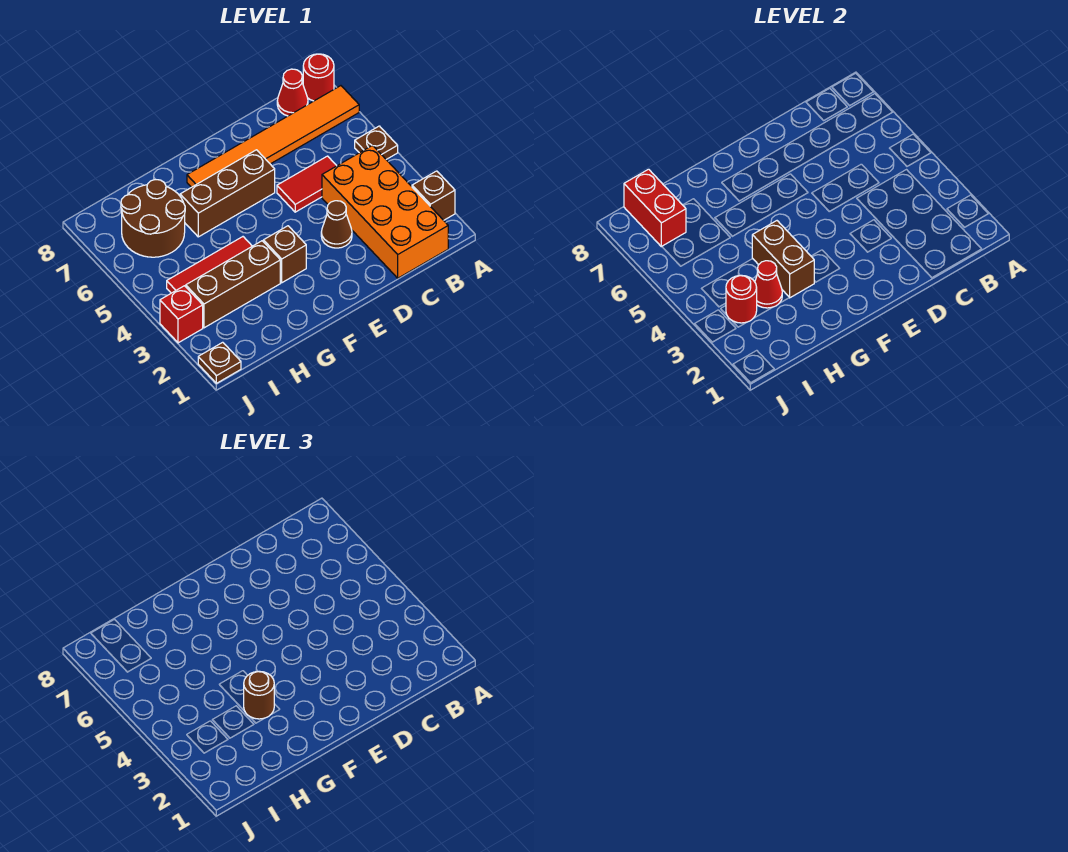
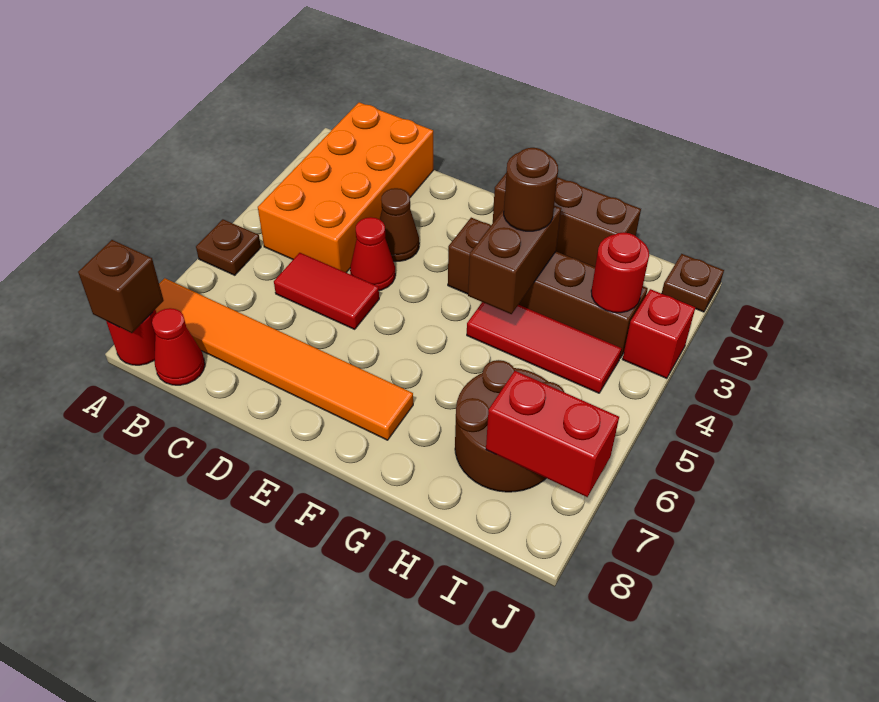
brown brick A2 level 1 -> brown brick A8 level 2
brown brick E6:G6 level 1 -> brown brick F1:H1 level 1
red cone H3 level 2 -> red cone D4 level 1
red brick I7:I8 level 2 -> red brick I7:J7 level 2

